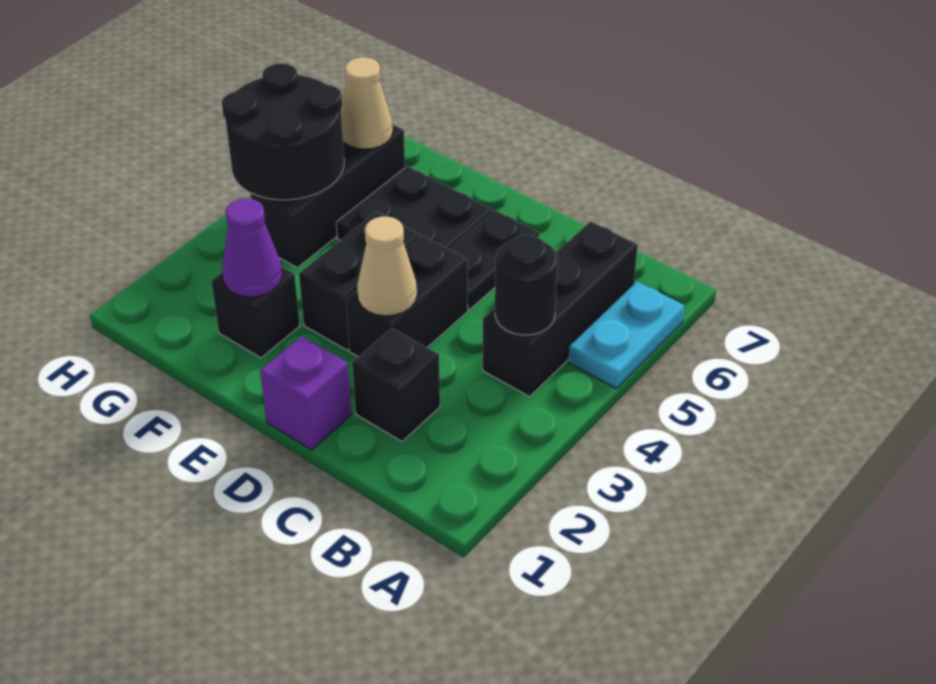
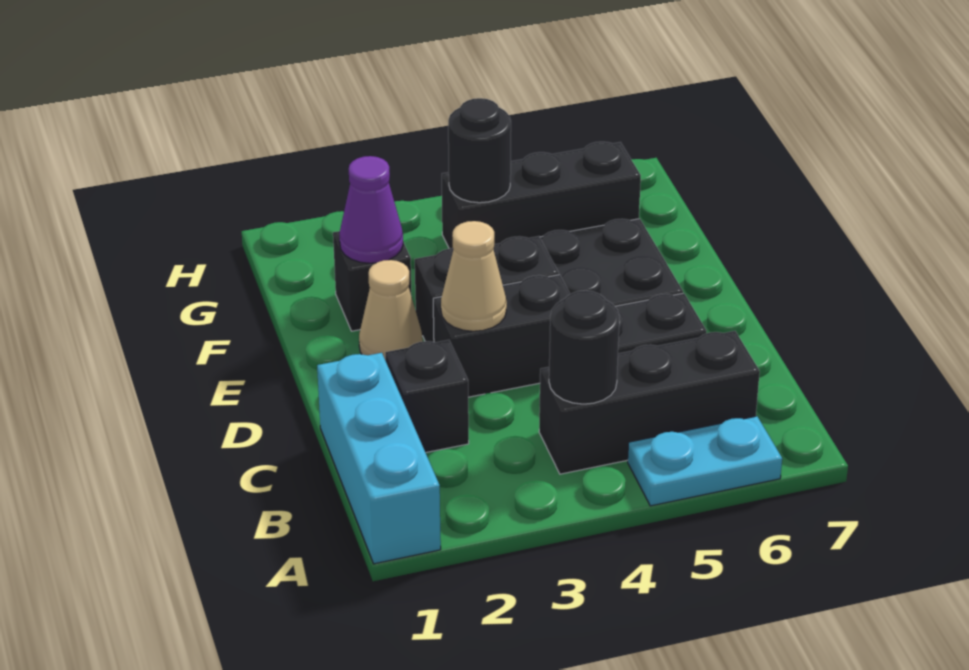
none -> cyan brick A1:C1 level 1
purple brick D1 level 1 -> none
black round brick G4:H5 level 2 -> black round brick G4 level 2
tan cone G6 level 2 -> tan cone E2 level 1

